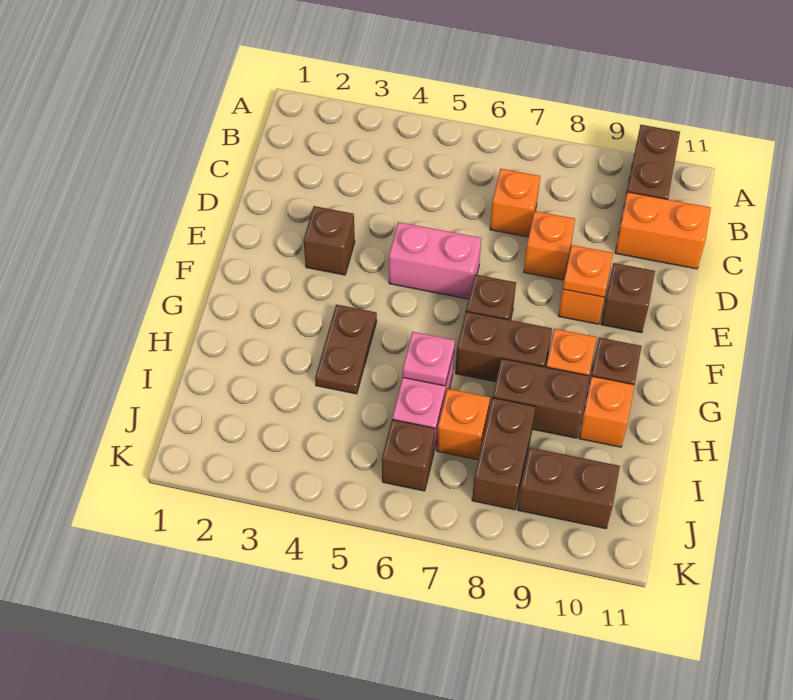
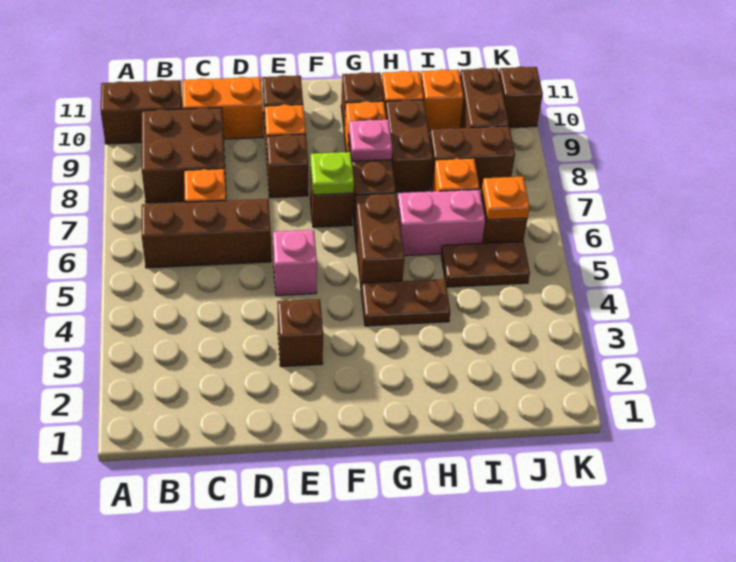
none -> brown brick B6:D6 level 1
none -> brown brick B8:C9 level 1
orange brick C10:C11 level 1 -> orange brick C10:D10 level 1
orange brick D8 level 1 -> orange brick I10 level 1
pink brick E5:E6 level 1 -> pink brick E5 level 1
none -> brown brick E8 level 1
orange plate E9 level 2 -> orange plate J6 level 2
none -> lime plate F7 level 2
none -> brown brick G5:G6 level 1
pink plate H6 level 2 -> pink plate G8 level 2
none -> brown plate I5:J5 level 1
none -> brown brick K10 level 1

